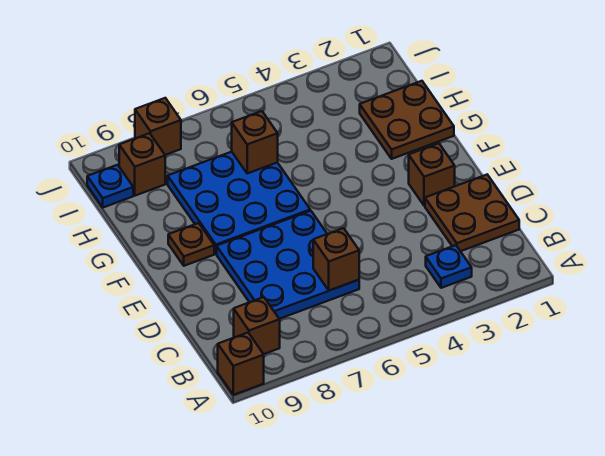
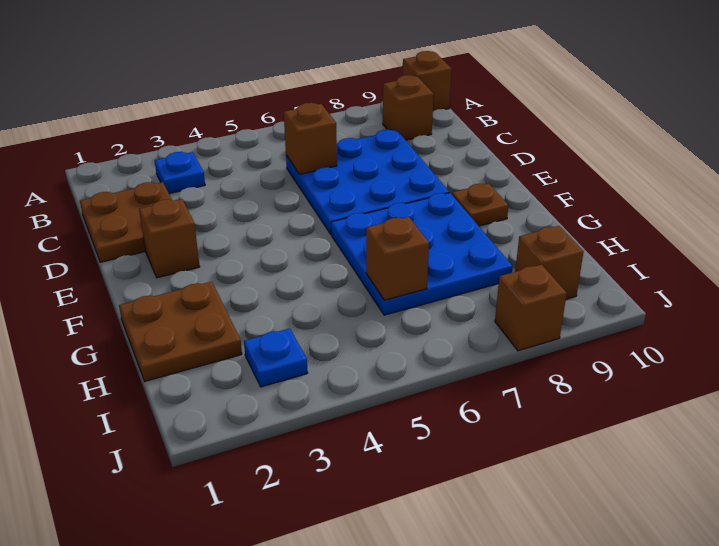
blue plate I10 level 1 -> blue plate I3 level 1

